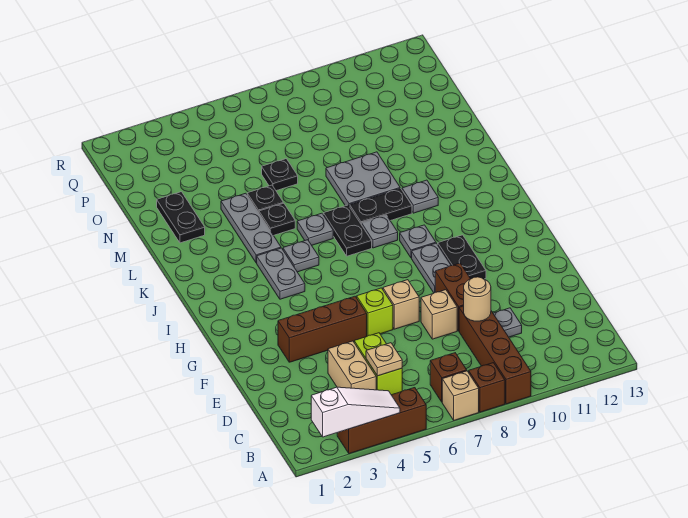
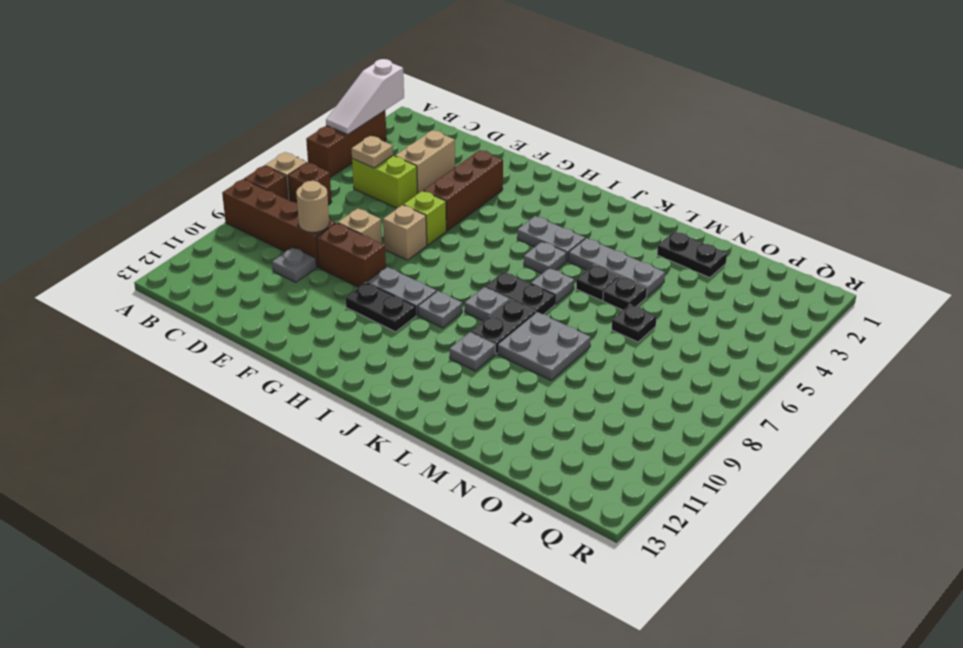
tan brick C4:D4 level 1 -> tan brick D3:D4 level 1

